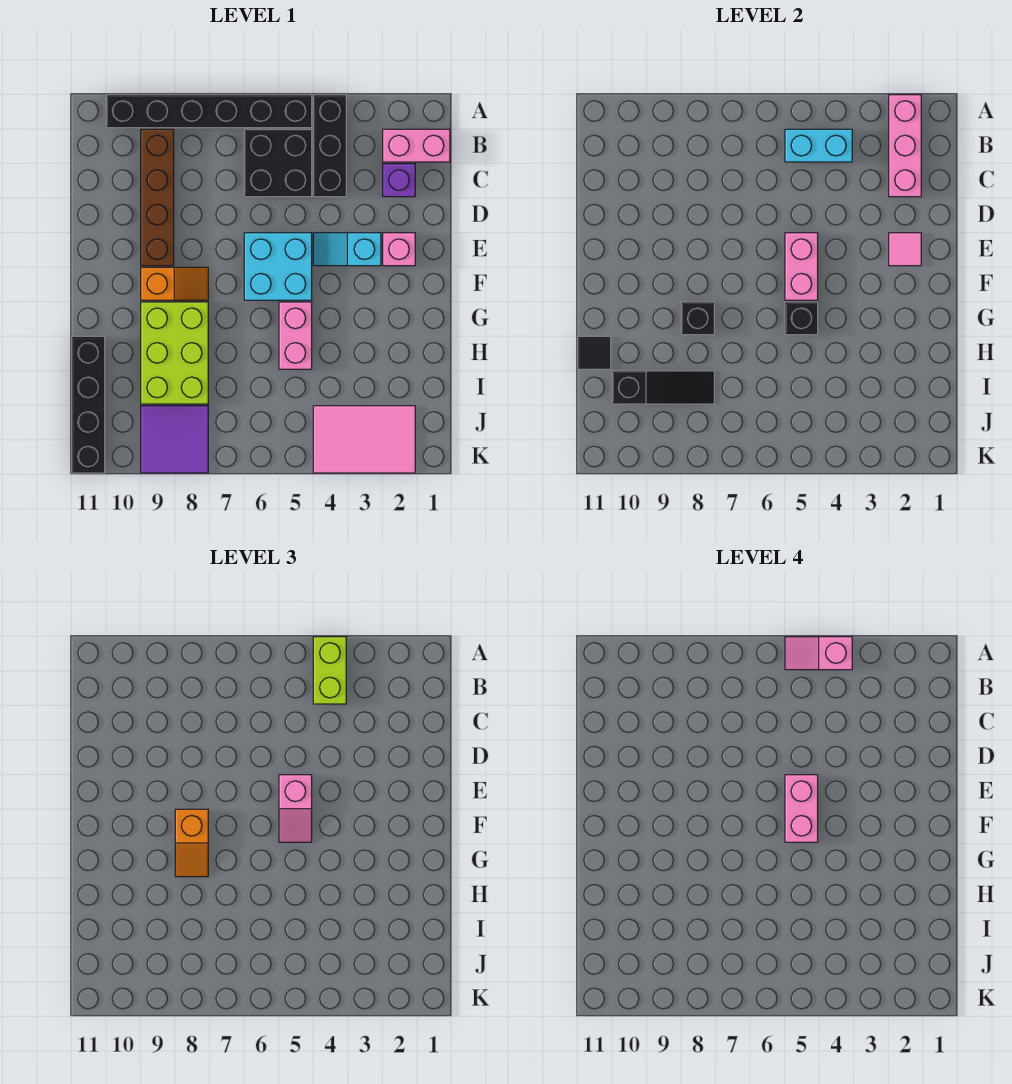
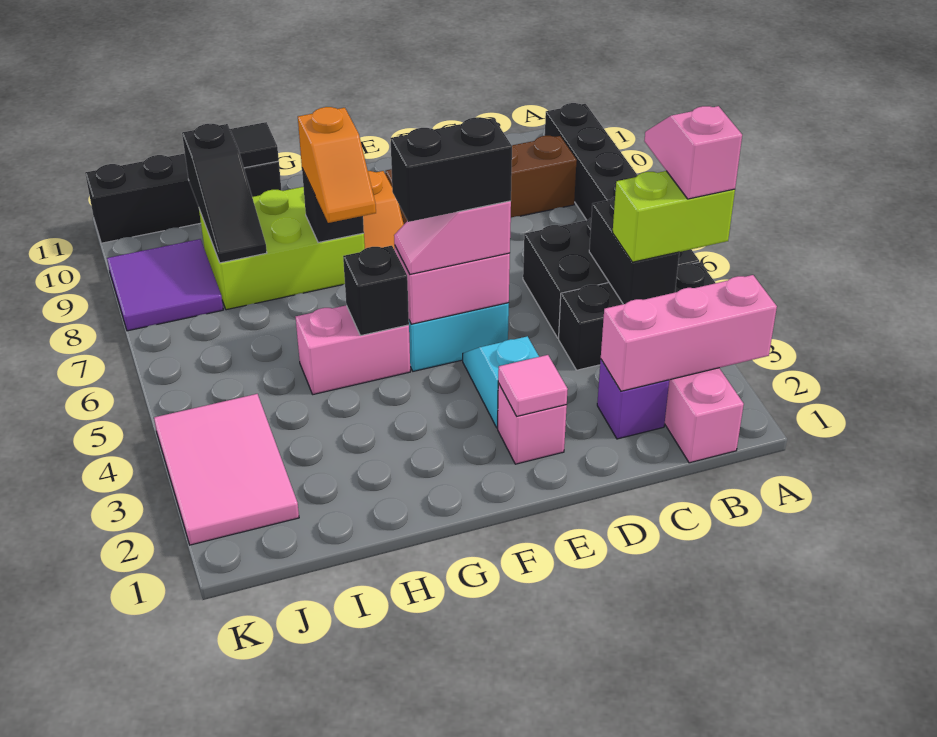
cyan brick B4:B5 level 2 -> black brick B4:B5 level 2
pink brick E5:F5 level 4 -> black brick E5:F5 level 4
orange slope F8:G8 level 3 top F -> orange slope G7:G8 level 3 top 8

